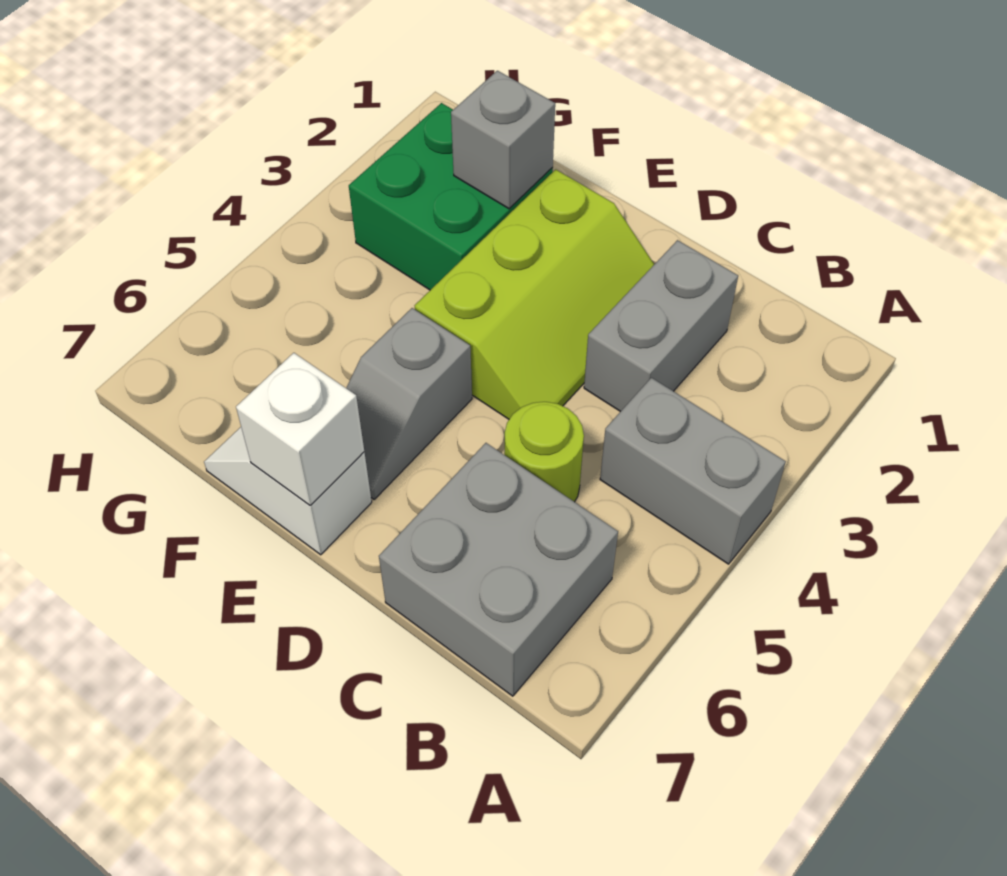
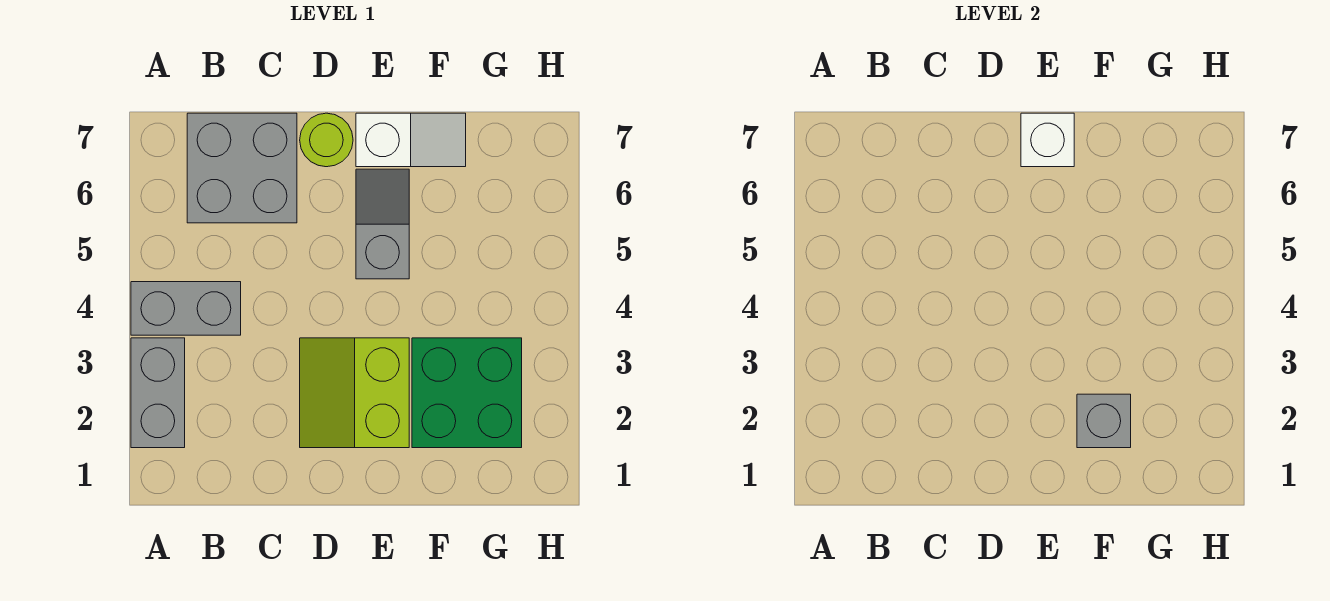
grey brick C2:C3 level 1 -> grey brick A2:A3 level 1
lime round brick C5 level 1 -> lime round brick D7 level 1
lime slope D2:E4 level 1 top E -> lime slope D2:E3 level 1 top E

